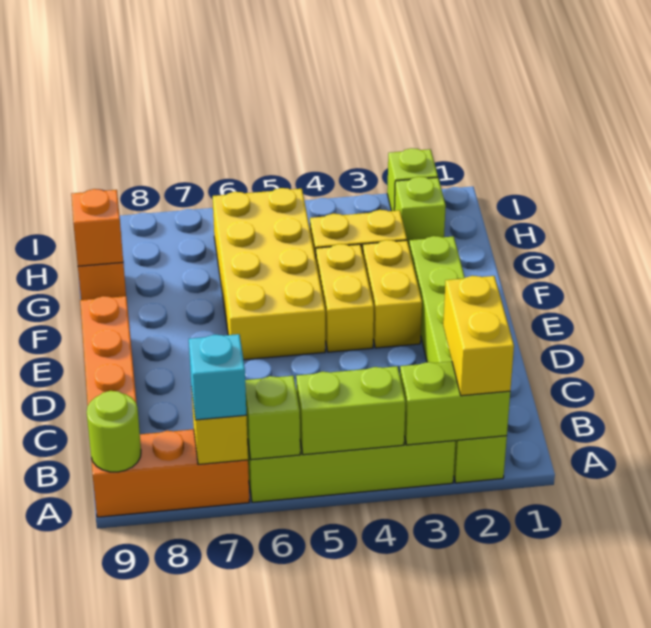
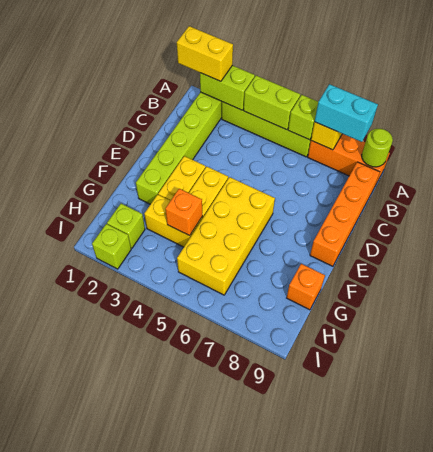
yellow brick A2:B2 level 3 -> yellow brick A1:A2 level 3
cyan brick A7 level 3 -> cyan brick A7:A8 level 3
orange brick G9 level 2 -> orange brick G4 level 2

